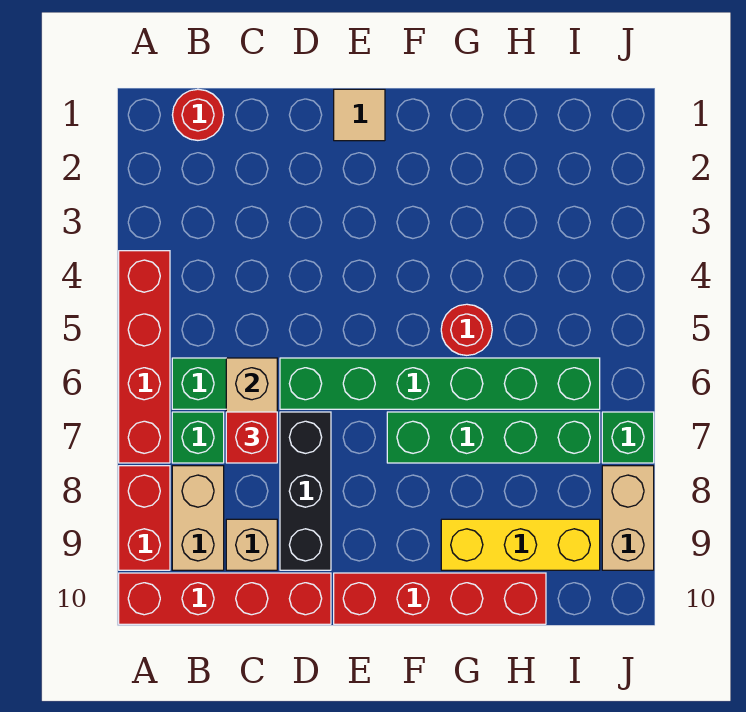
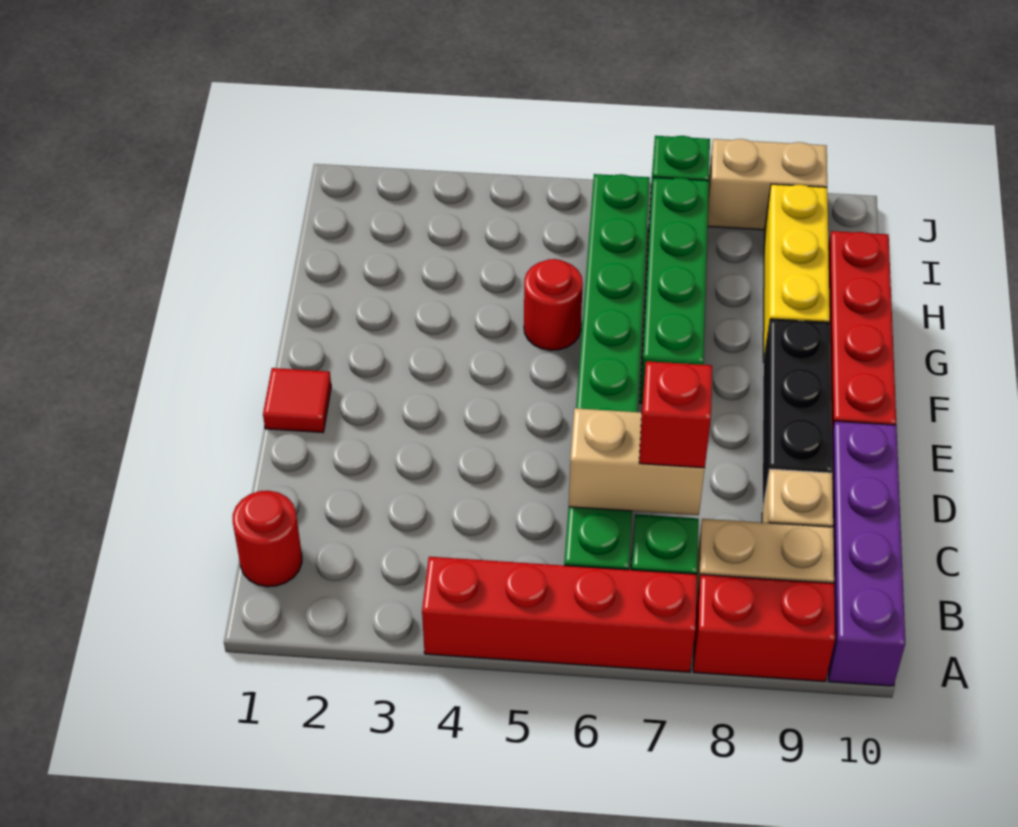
red brick A10:D10 level 1 -> purple brick A10:D10 level 1
black brick D7:D9 level 1 -> black brick D9:F9 level 1
tan tile E1 level 1 -> red tile E1 level 1

